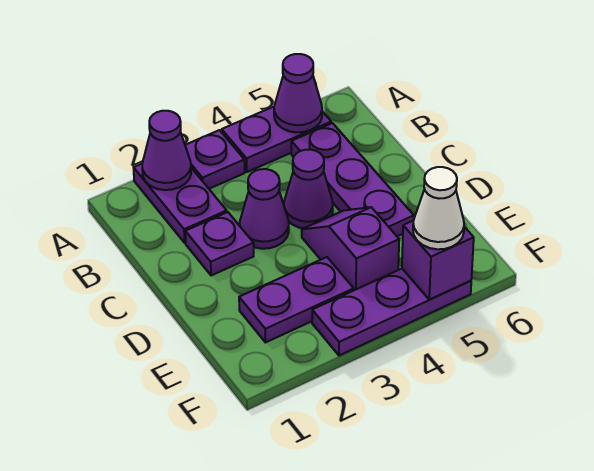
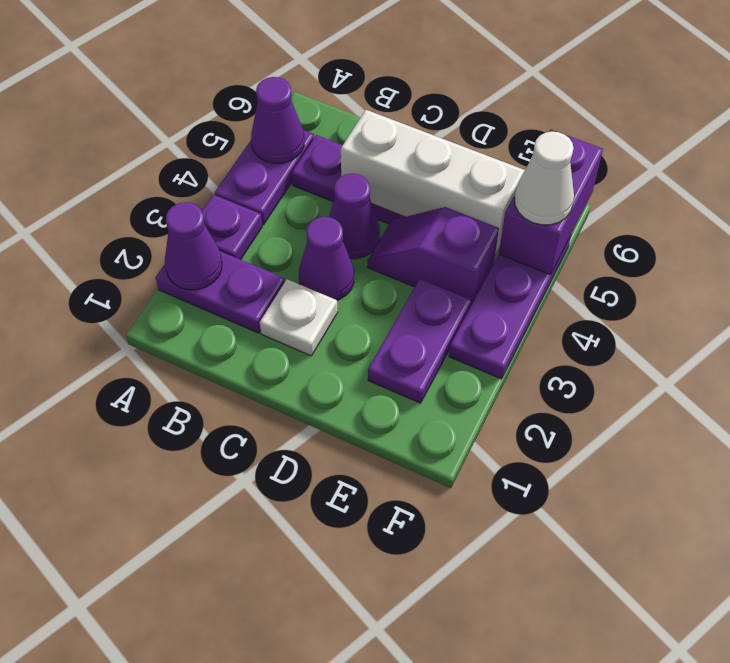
purple plate C2 level 1 -> white plate C2 level 1
none -> white brick C5:E5 level 2
purple brick F5 level 2 -> purple brick F5:F6 level 2

